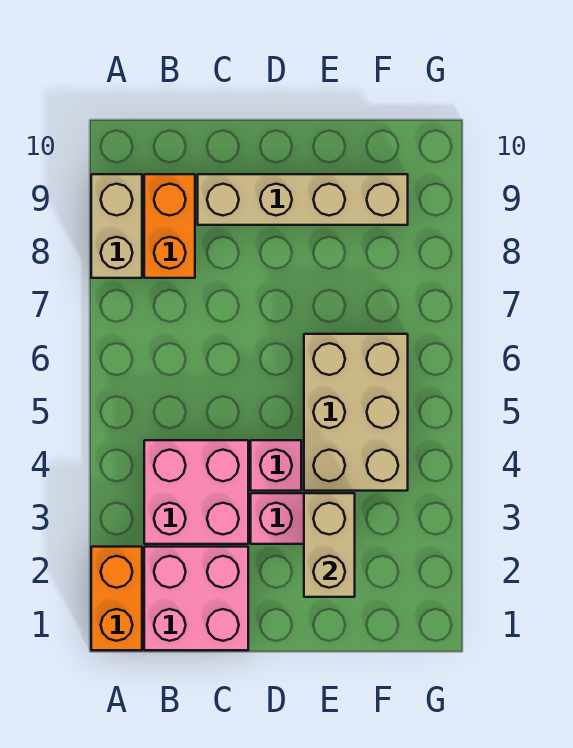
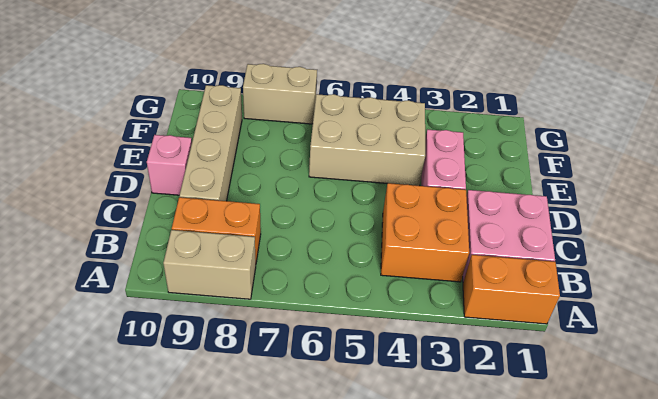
pink brick B3:C4 level 1 -> orange brick B3:C4 level 1
pink brick D4 level 1 -> pink brick D10 level 1
tan brick E2:E3 level 2 -> tan brick G7:G8 level 1

